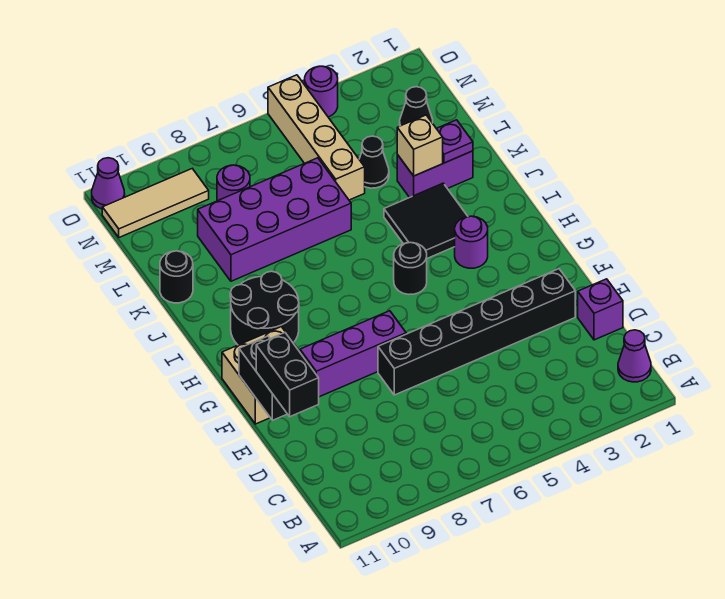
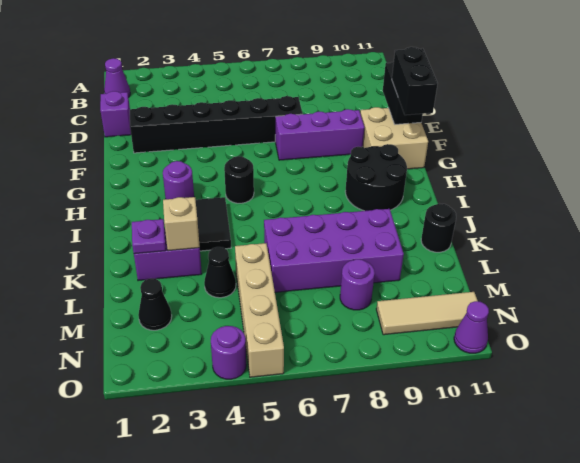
black brick D11:E11 level 3 -> black brick F11:G11 level 3

